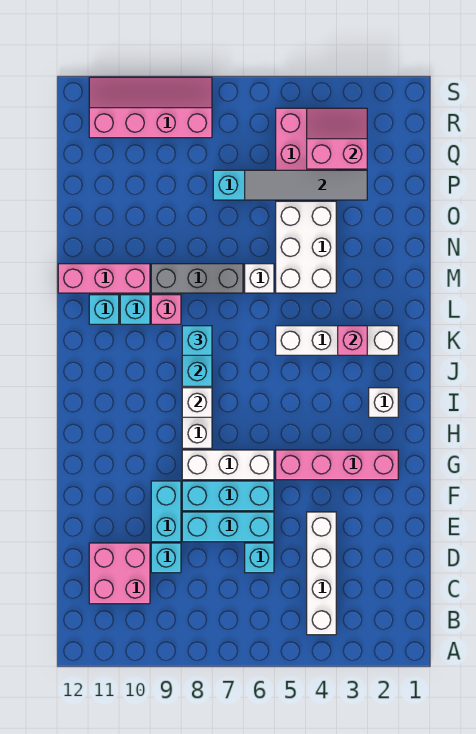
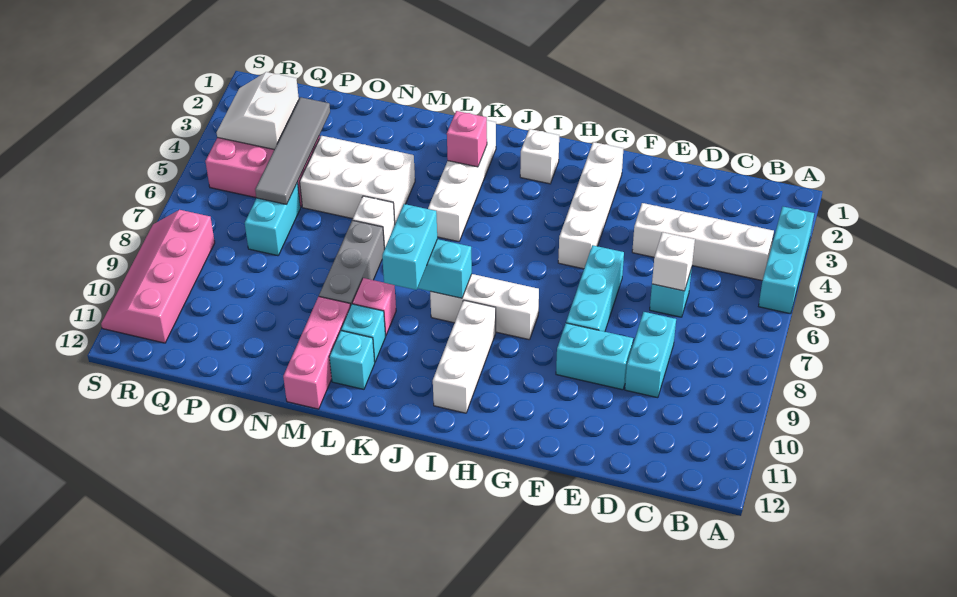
pink brick C10:D11 level 1 -> none
cyan brick D9 level 1 -> cyan brick D8:D9 level 1
cyan brick E6:E8 level 1 -> cyan brick A3:A5 level 1
pink brick G2:G5 level 1 -> white brick G2:G5 level 1
white brick G6:G8 level 1 -> white brick I9:I11 level 1
white brick I8 level 2 -> white brick D6 level 2
cyan brick K8 level 3 -> cyan brick K8:K9 level 3
pink slope Q3:R4 level 2 top Q -> white slope Q3:R4 level 2 top Q

